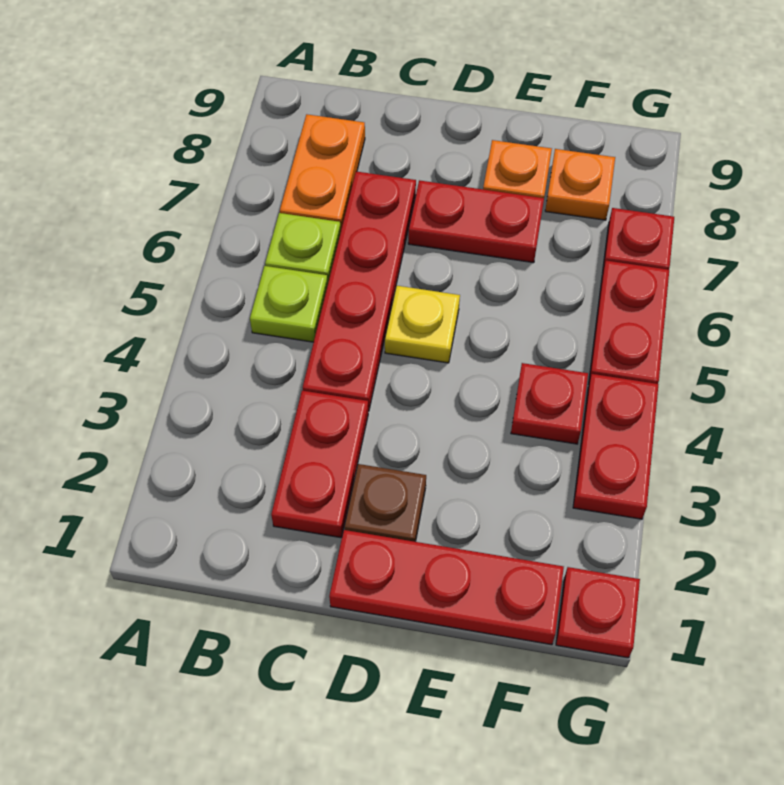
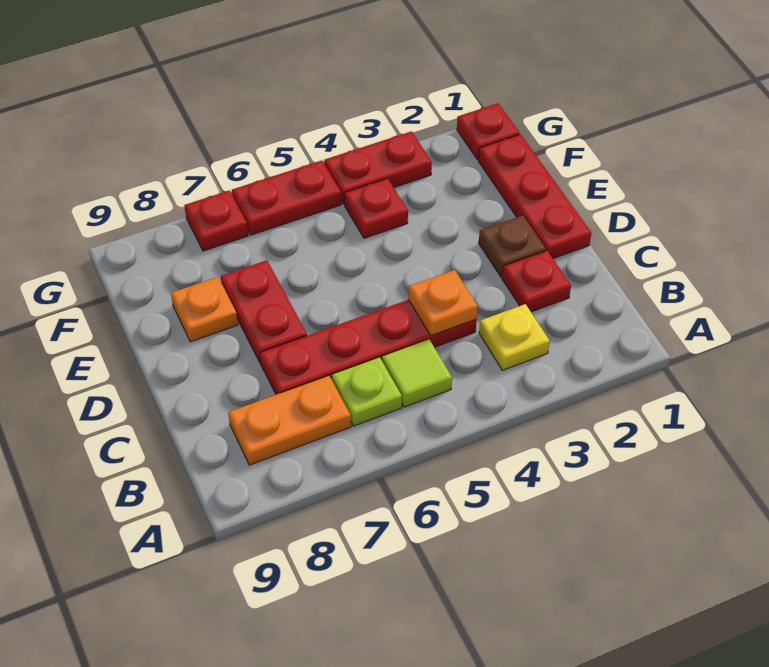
lime plate B5 level 1 -> lime tile B5 level 1
red plate C2:C3 level 1 -> red plate C2 level 1
yellow plate D5 level 1 -> yellow plate B3 level 1
orange plate F8 level 1 -> orange plate C4 level 2

